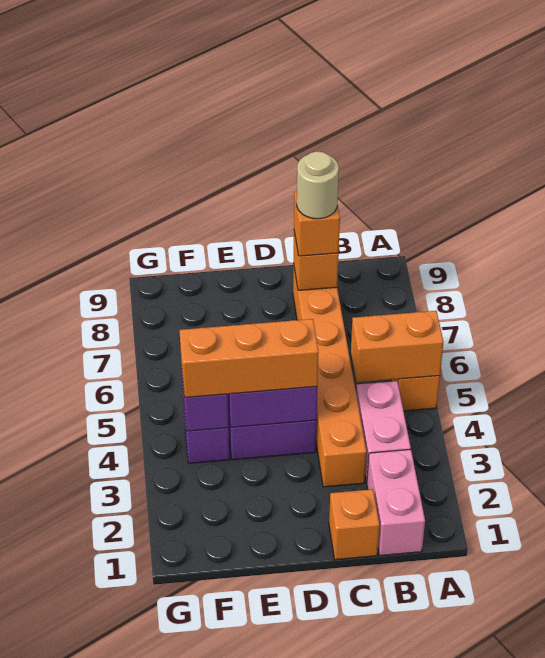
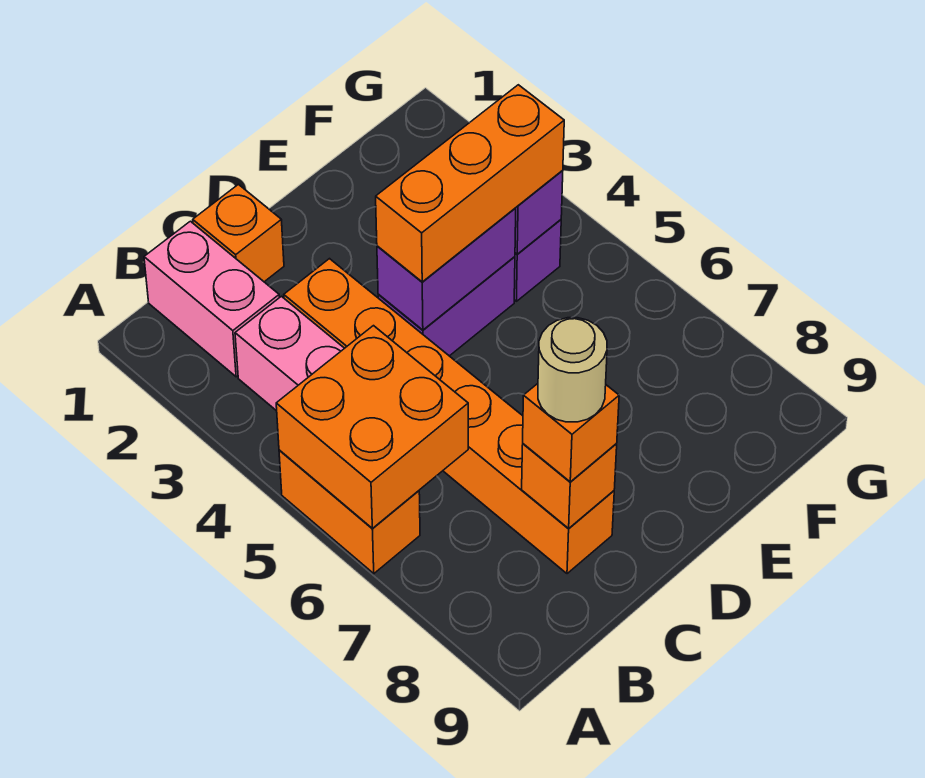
orange brick A5:B5 level 2 -> orange brick A5:B6 level 2

